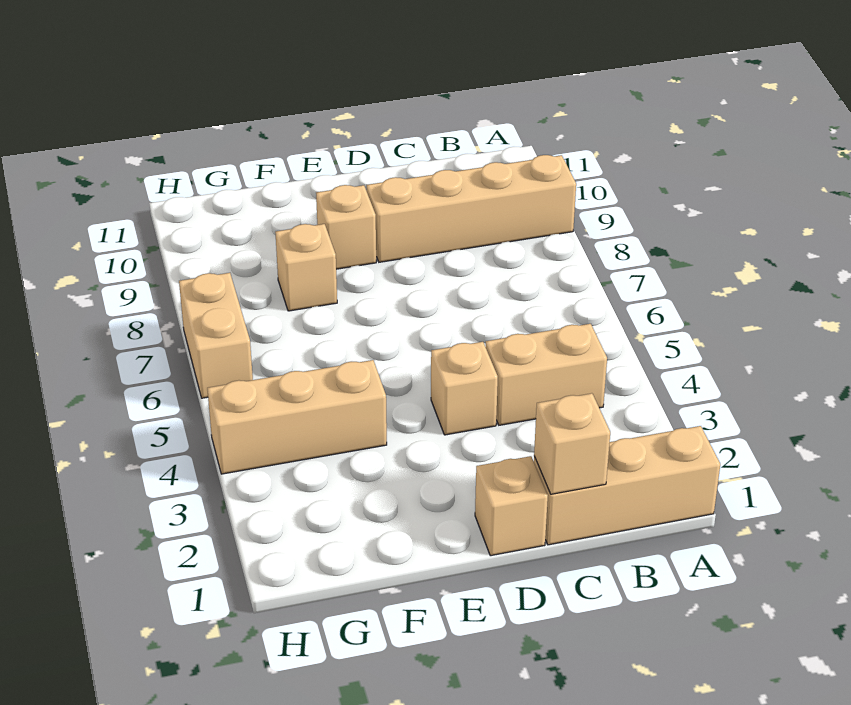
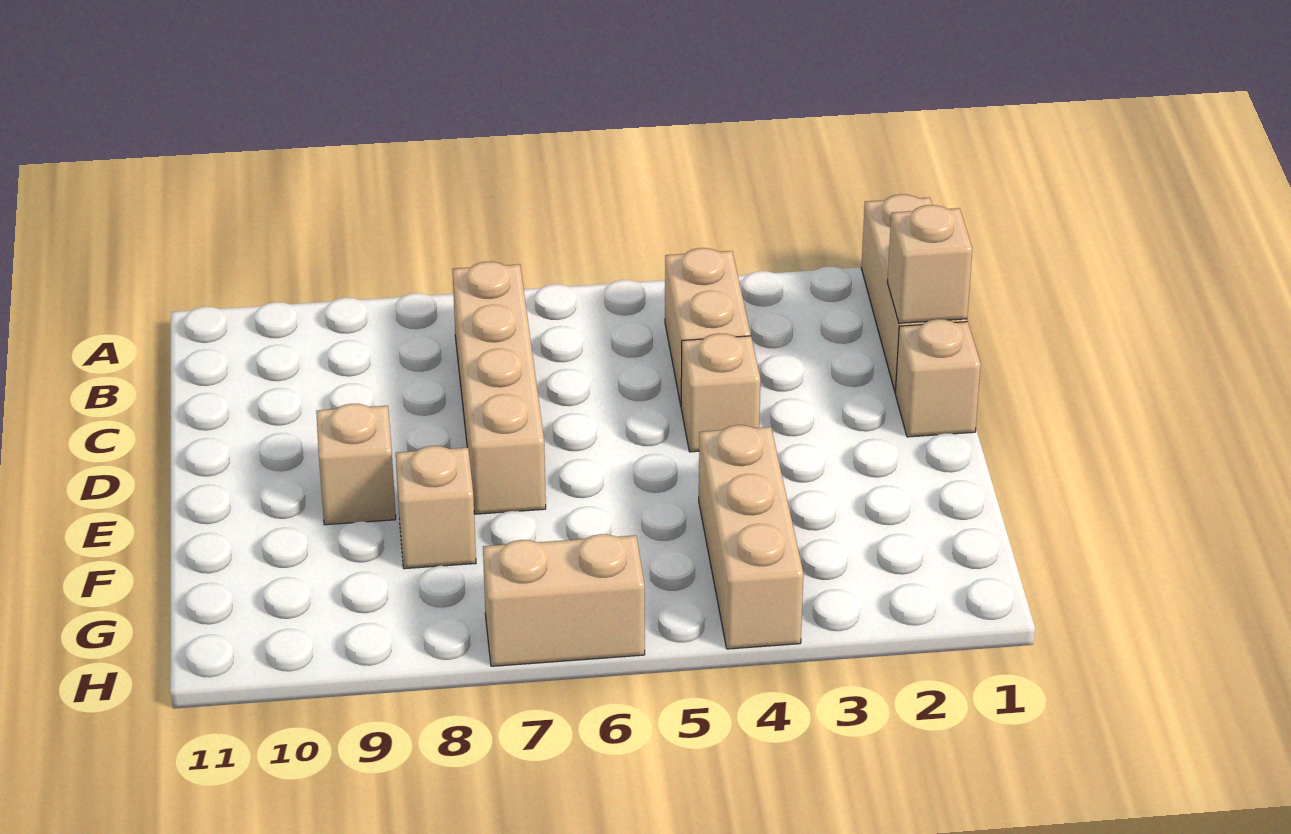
tan brick A9:D9 level 1 -> tan brick B7:E7 level 1

